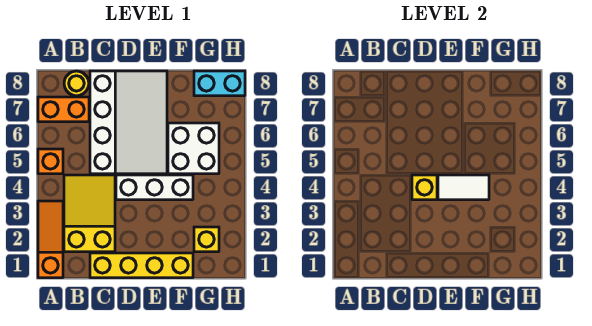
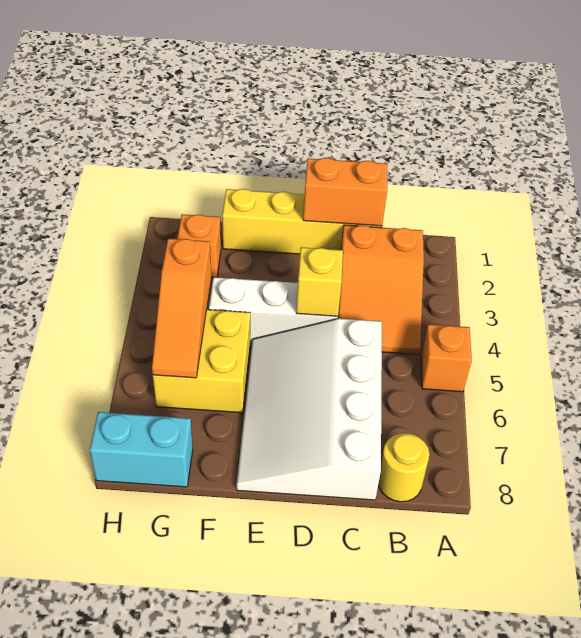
orange slope A1:A3 level 1 top 1 -> orange slope G4:G6 level 2 top 4
orange brick A7:B7 level 1 -> orange brick C1:D1 level 2
yellow slope B2:C4 level 1 top 2 -> orange slope B2:C4 level 1 top 2
white tile E4:F4 level 2 -> none
white brick F5:G6 level 1 -> yellow brick F5:G6 level 1
yellow brick G2 level 1 -> orange brick G2 level 1

